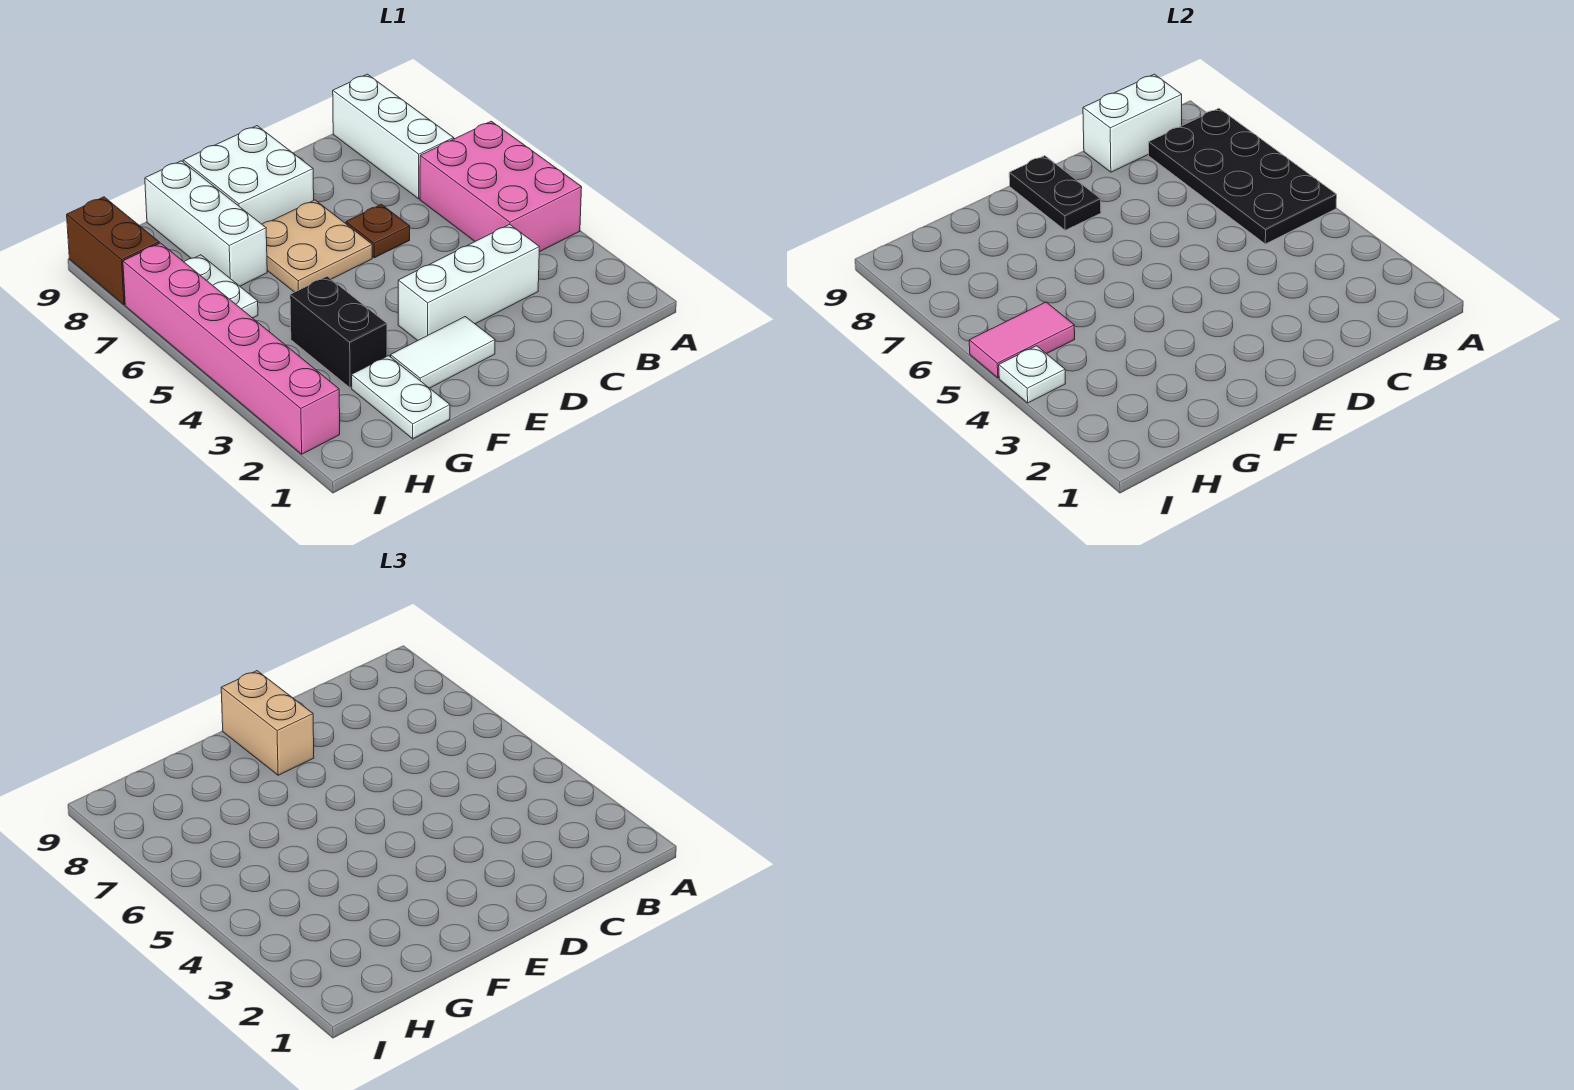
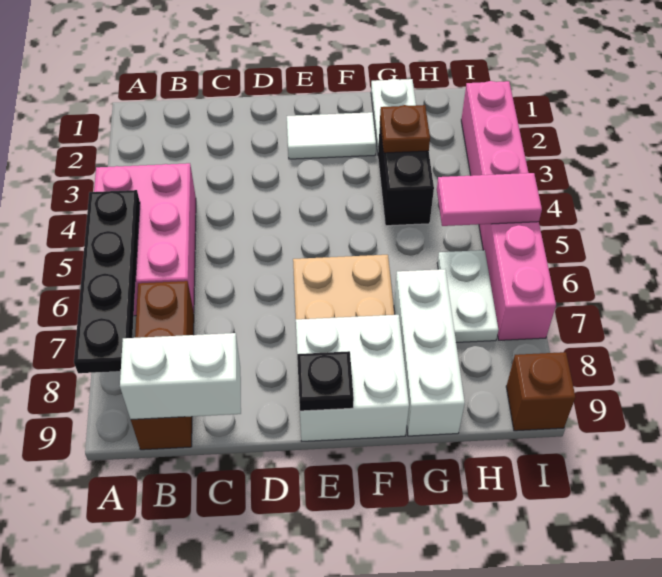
black plate A5:B8 level 2 -> black plate A5:A8 level 2
white brick B7:B9 level 1 -> brown brick B7:B9 level 1
white brick C3:E3 level 1 -> none
brown plate D6 level 1 -> brown plate G3 level 2
black plate E8:E9 level 2 -> black plate E9 level 2
tan brick E8:E9 level 3 -> none
white plate I4 level 2 -> none
brown brick I8:I9 level 1 -> brown brick I9 level 1

